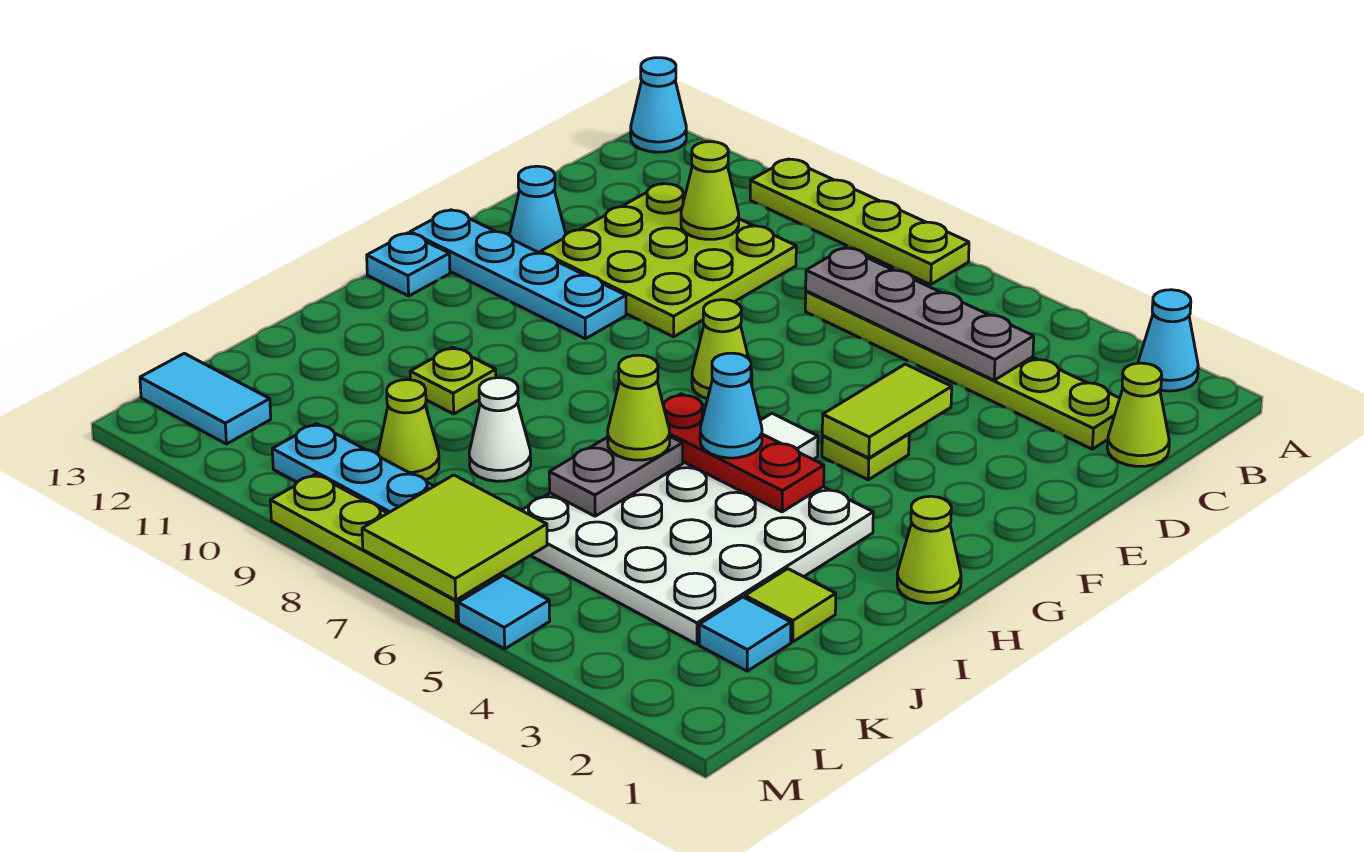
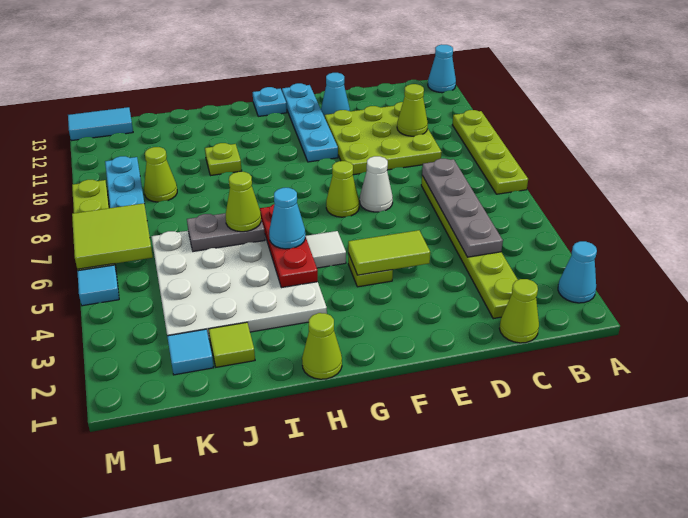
white cone J8 level 1 -> white cone E7 level 1
cyan tile L12:L13 level 1 -> cyan tile L13:M13 level 1

